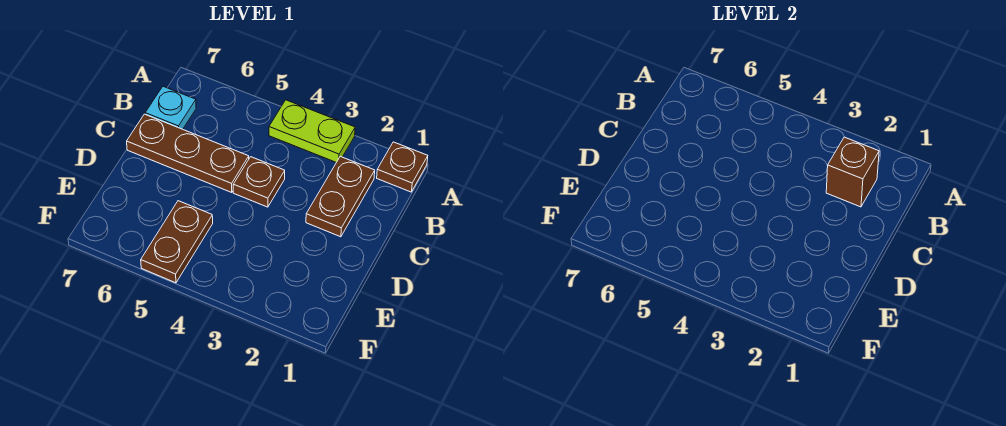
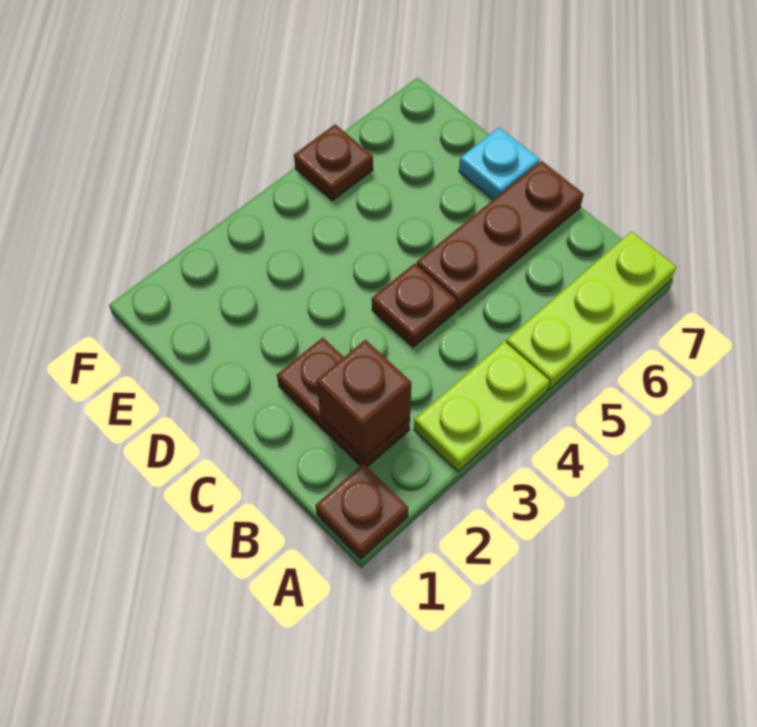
none -> lime plate A5:A7 level 1
cyan plate B7 level 1 -> cyan plate D7 level 1
brown plate E5:F5 level 1 -> brown plate F5 level 1

